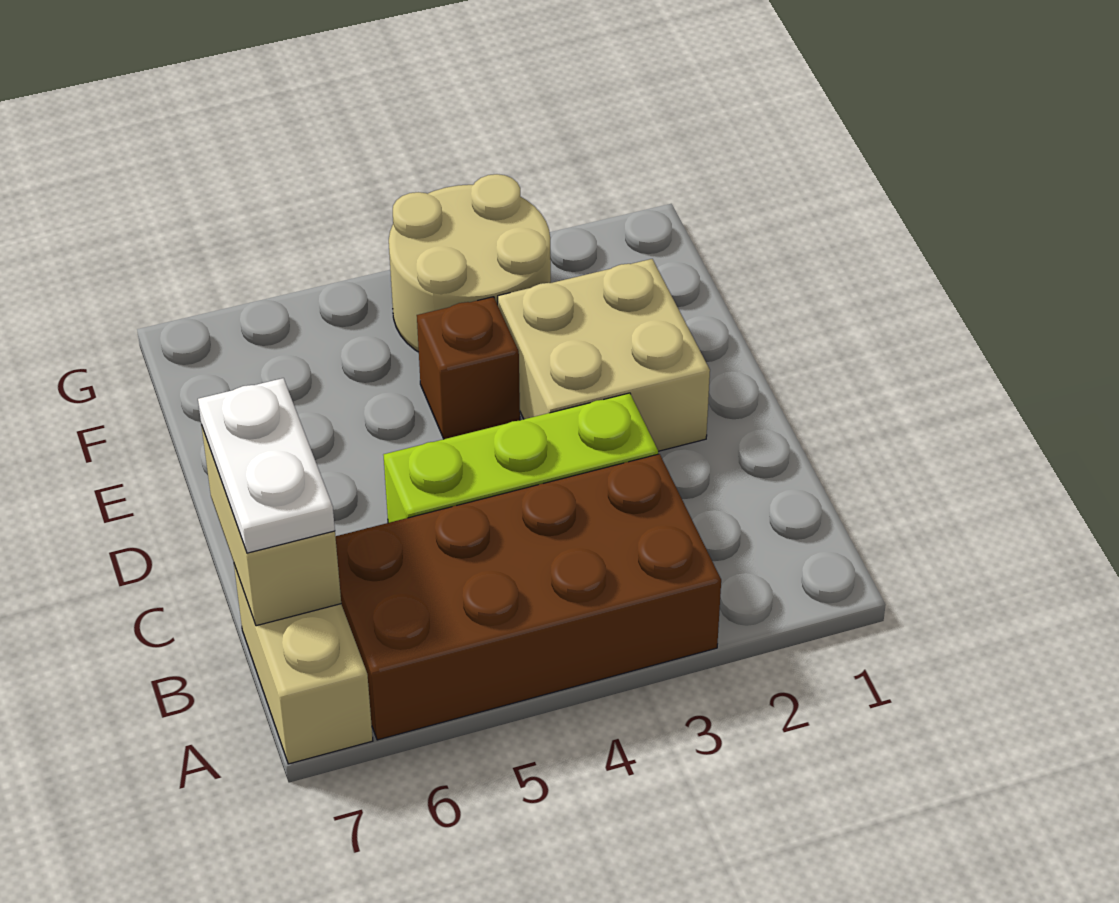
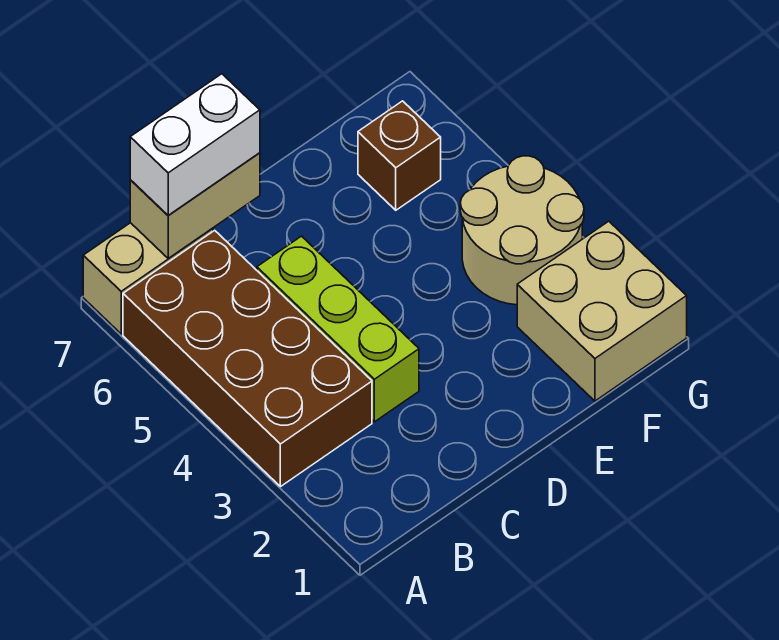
white plate B7:C7 level 3 -> white brick B7:C7 level 3
tan brick D2:E3 level 1 -> tan brick F1:G2 level 1
brown brick E4 level 1 -> brown brick F6 level 1

